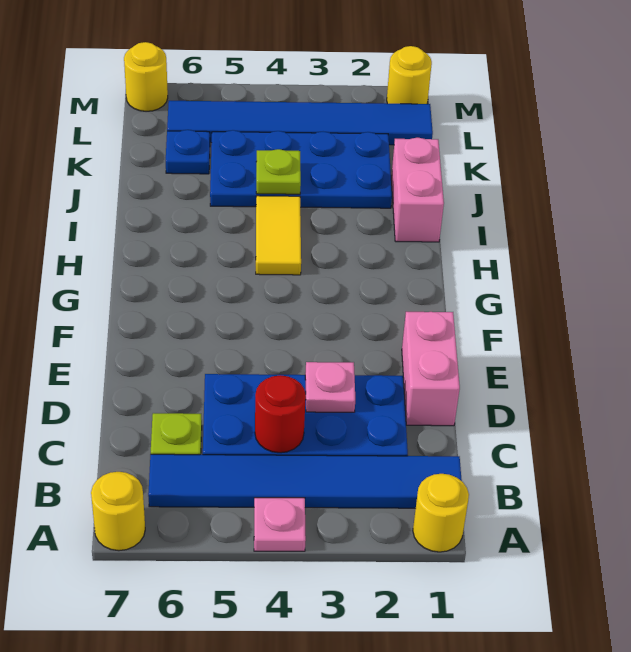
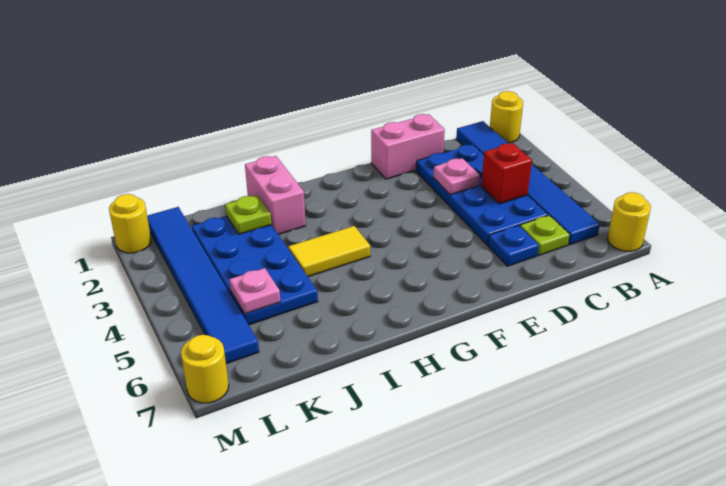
pink plate A4 level 1 -> pink plate K5 level 2
red round brick C4 level 2 -> red brick C4 level 2
pink brick I1:J1 level 1 -> pink brick I1:I2 level 1
lime plate J4 level 2 -> lime plate J2 level 2
blue plate K6 level 1 -> blue plate D6 level 1

